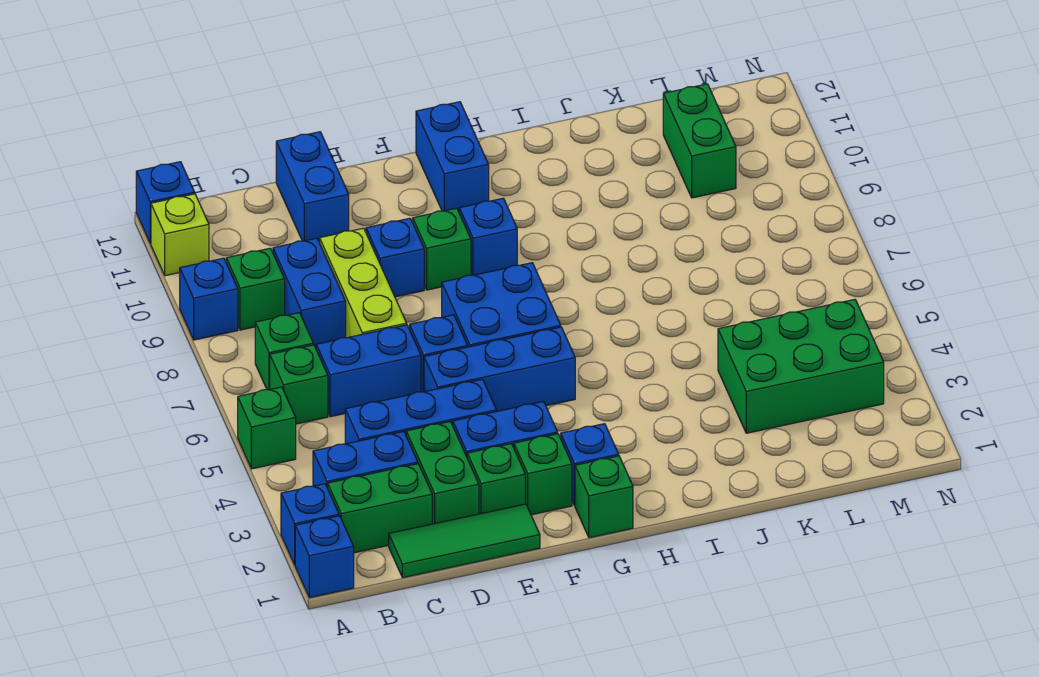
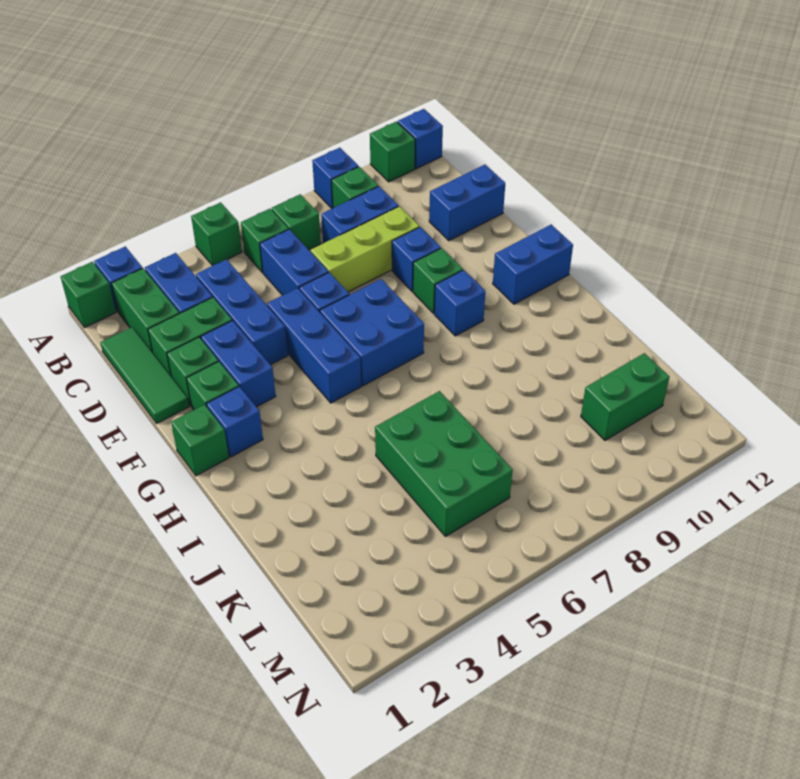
blue brick A1 level 1 -> green brick A1 level 1
lime brick A11 level 1 -> green brick A11 level 1
green brick K3:M4 level 1 -> green brick J5:L6 level 1

